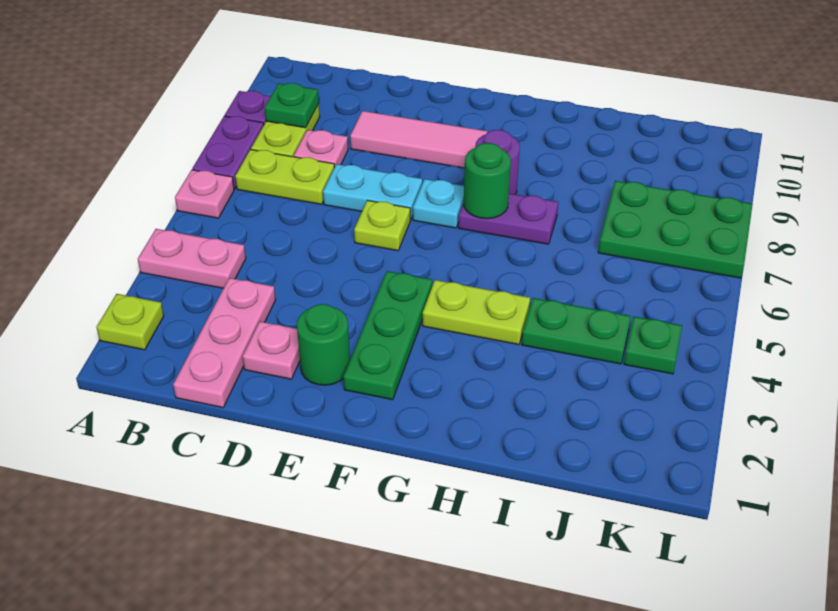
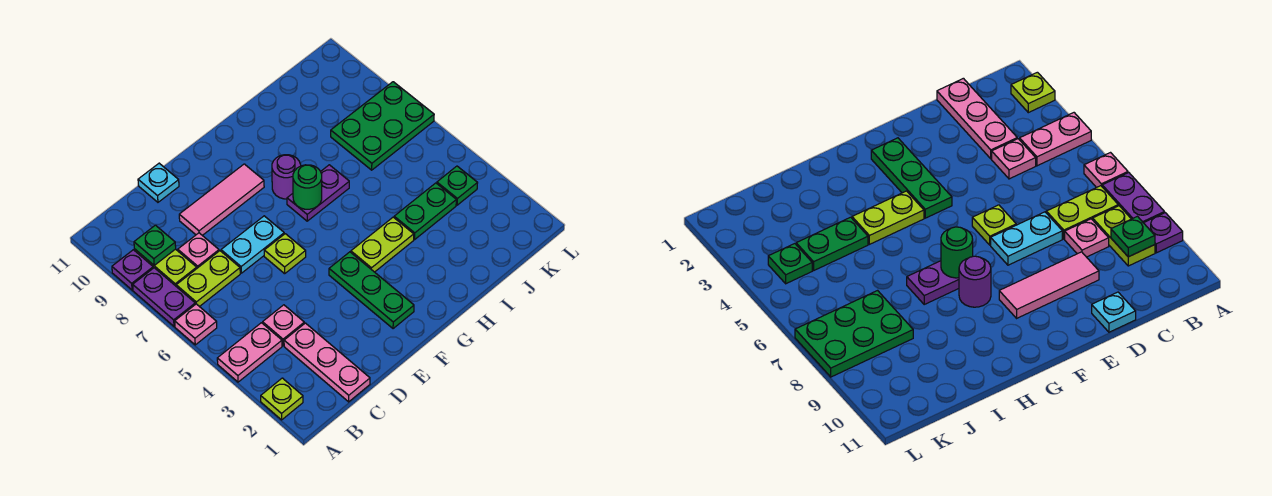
pink plate D2 level 1 -> pink plate C4 level 1
green round brick E2 level 1 -> none
cyan plate F7 level 1 -> cyan plate D11 level 1

